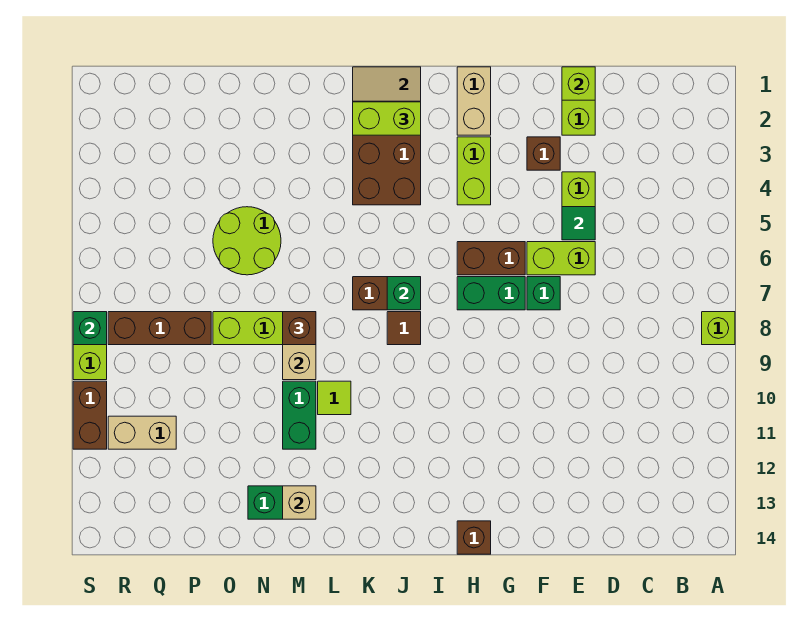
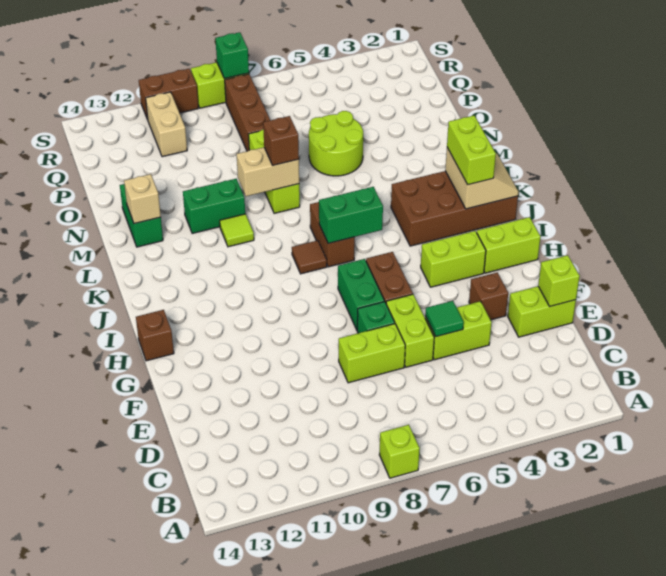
none -> lime brick E7:E8 level 1
tan brick H1:H2 level 1 -> lime brick H1:H2 level 1
green brick J7 level 2 -> green brick J6:J7 level 2

